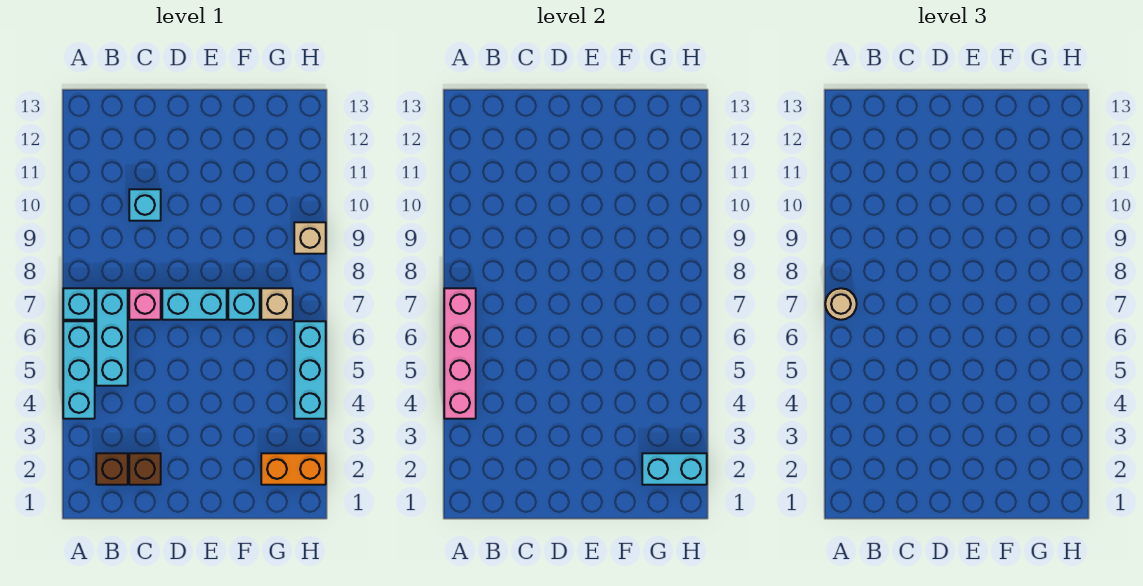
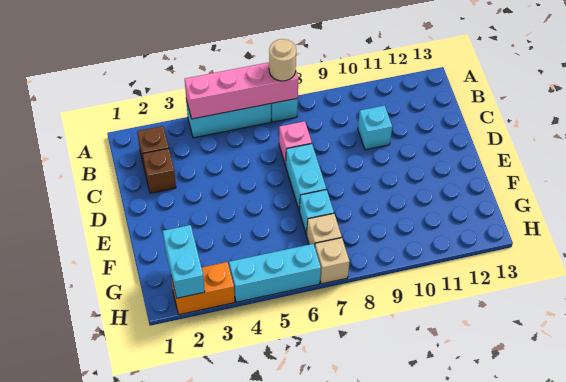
cyan brick B5:B7 level 1 -> none
orange brick G2:H2 level 1 -> orange brick H2:H3 level 1
tan brick H9 level 1 -> tan brick H7 level 1

